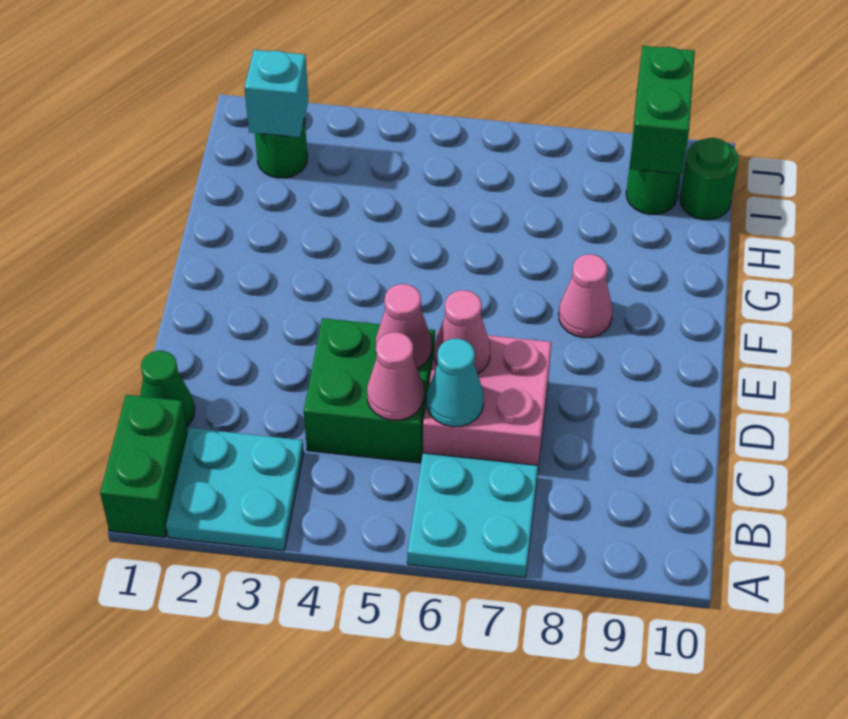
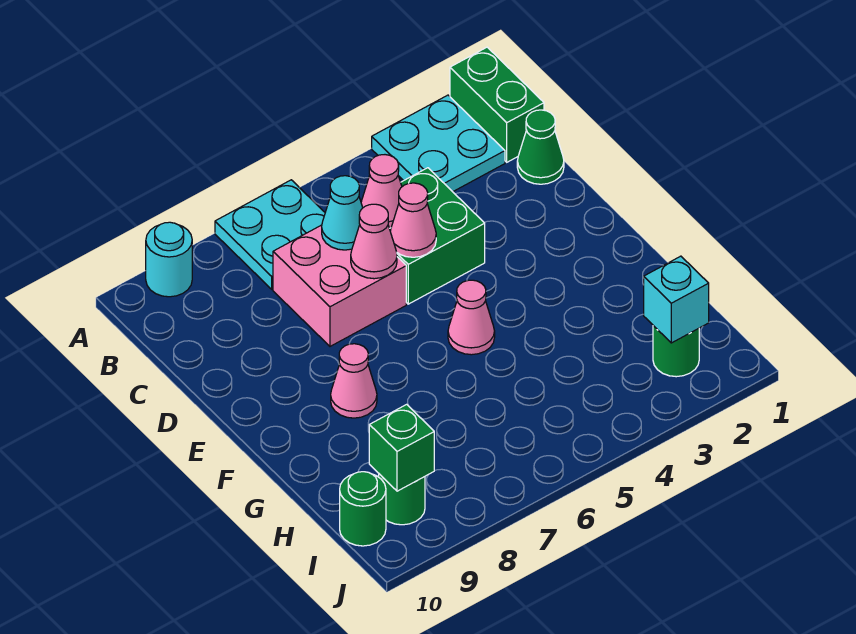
none -> cyan round brick A9 level 1
none -> pink cone F5 level 1
green brick I9:J9 level 2 -> green brick I9 level 2

